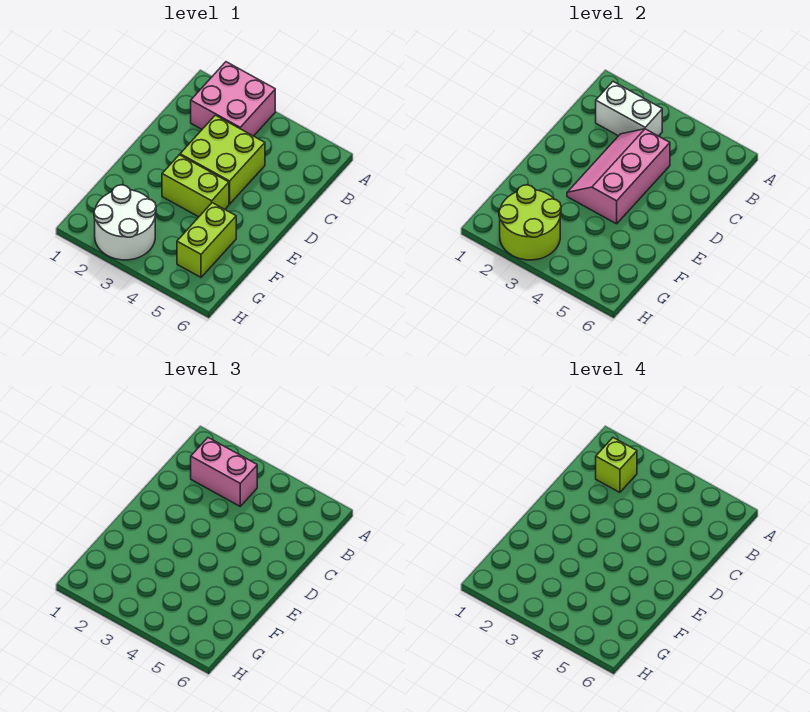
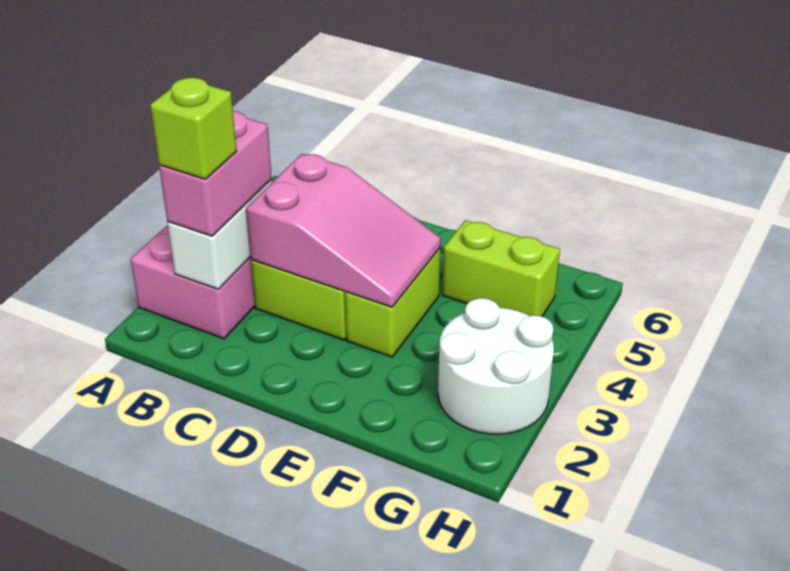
pink slope C3:E4 level 2 top 4 -> pink slope C3:E4 level 2 top C
lime round brick G2:H3 level 2 -> none

